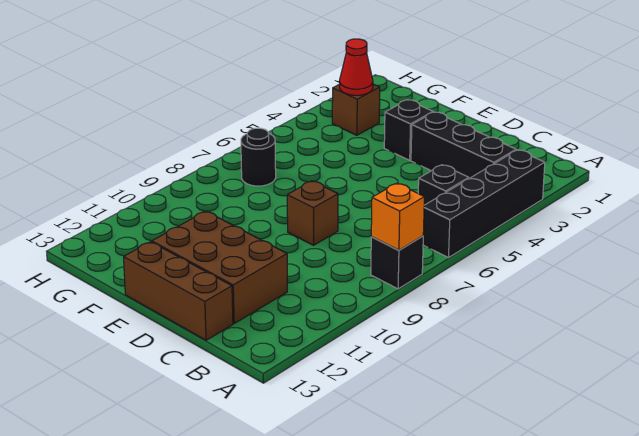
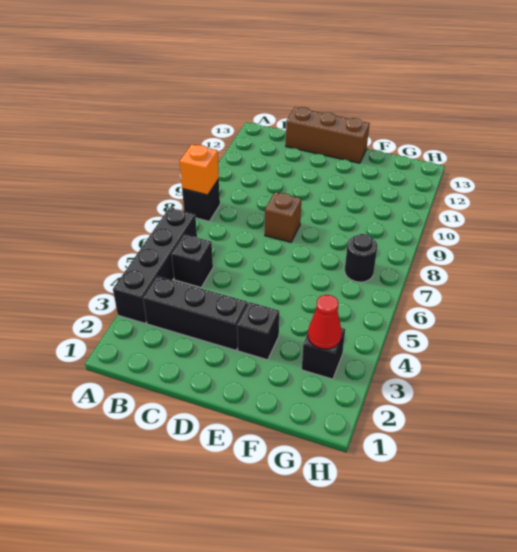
brown brick C11:E12 level 1 -> none
brown brick G3 level 1 -> black brick G3 level 1

